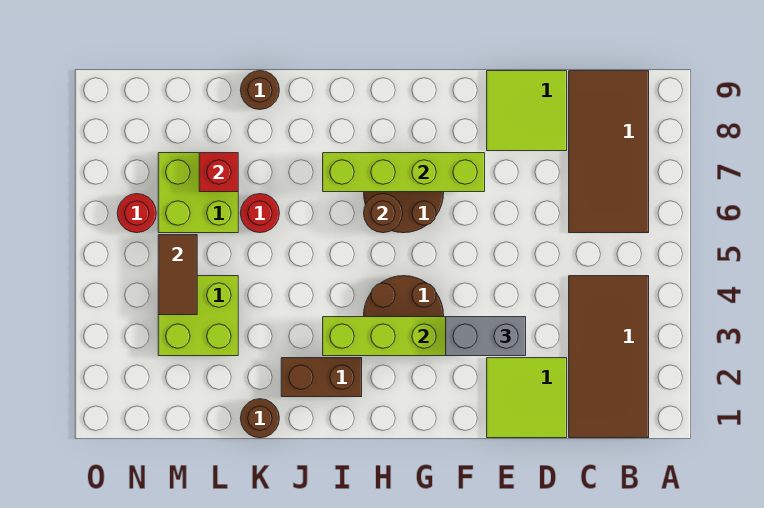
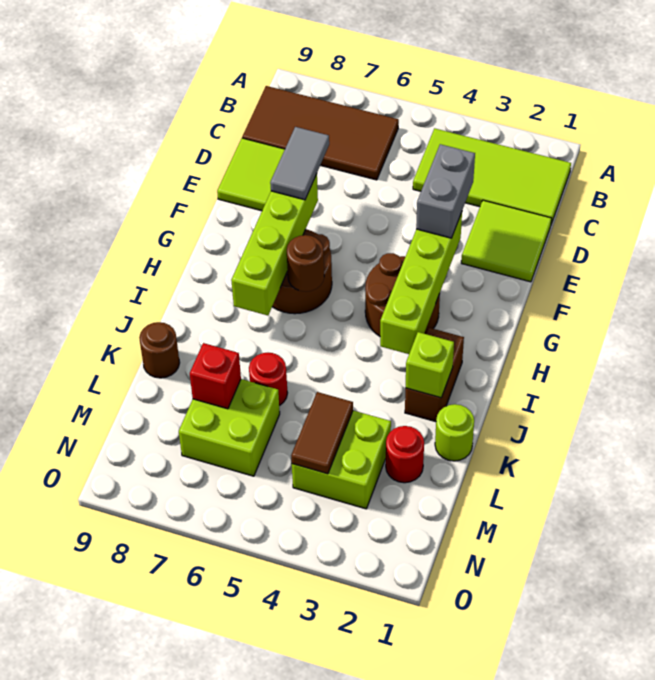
brown tile B1:C4 level 1 -> lime tile B1:C4 level 1
none -> grey tile E7:F7 level 3
none -> lime brick J2 level 2
brown round brick K1 level 1 -> lime round brick K1 level 1
brown tile M4:M5 level 2 -> brown tile L4:M4 level 2
red round brick N6 level 1 -> red round brick L2 level 1

